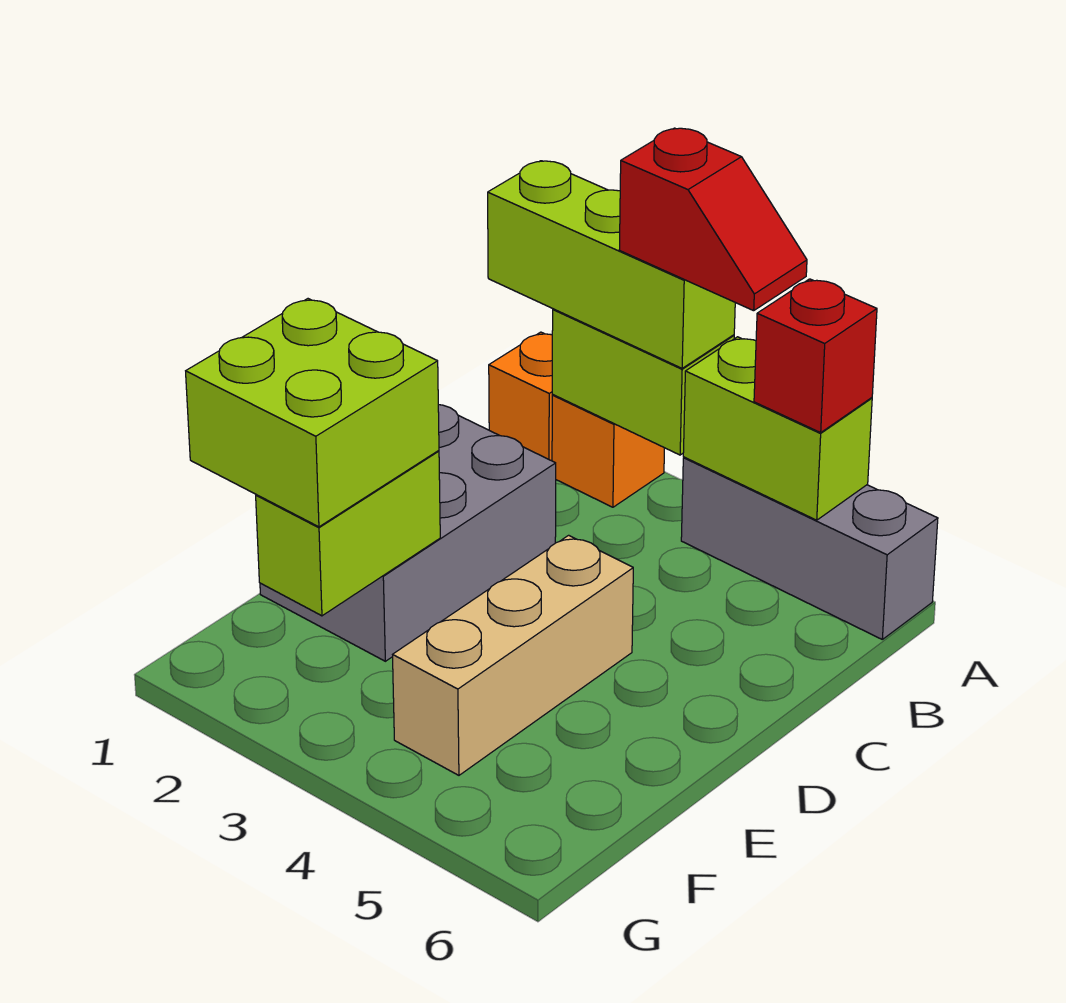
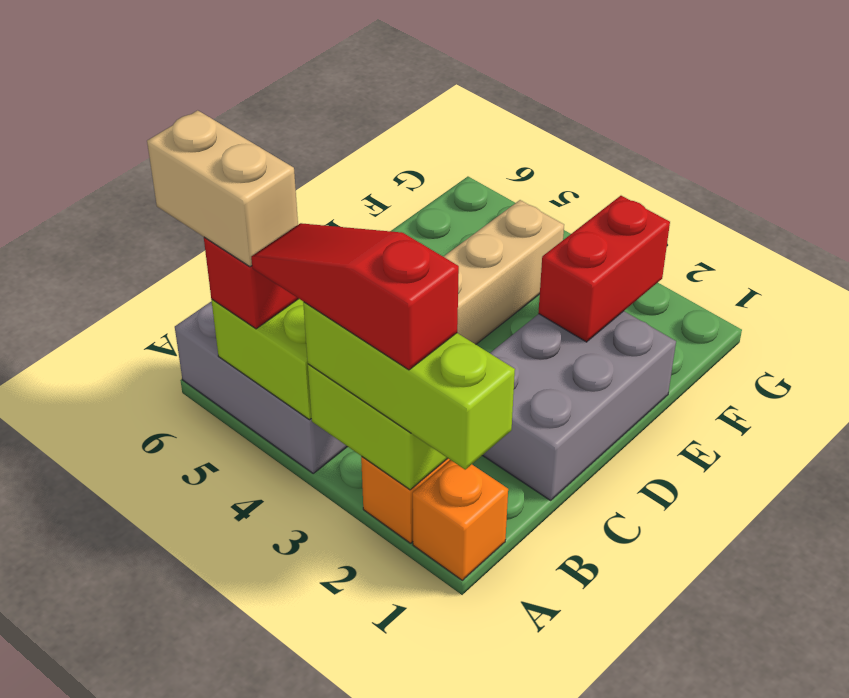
red slope A3:A4 level 4 top 3 -> red slope A2:A4 level 4 top 2
none -> tan brick A5:A6 level 4
lime brick E1:F2 level 3 -> none
lime brick E2:F2 level 2 -> red brick E2:F2 level 2

